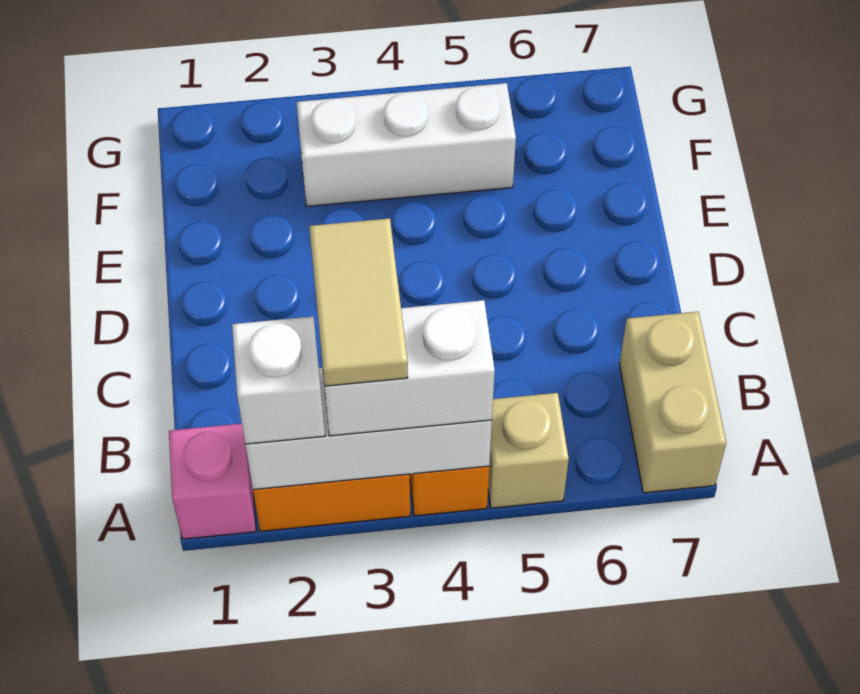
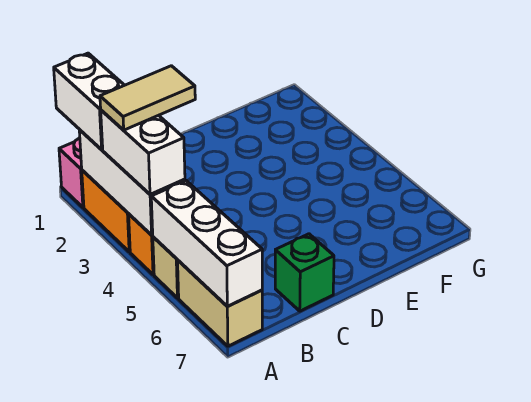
white brick A2 level 3 -> white brick A1:A2 level 3
tan brick A7:B7 level 1 -> tan brick A6:A7 level 1
none -> green brick C7 level 1
white brick F3:F5 level 1 -> white brick A5:A7 level 2

